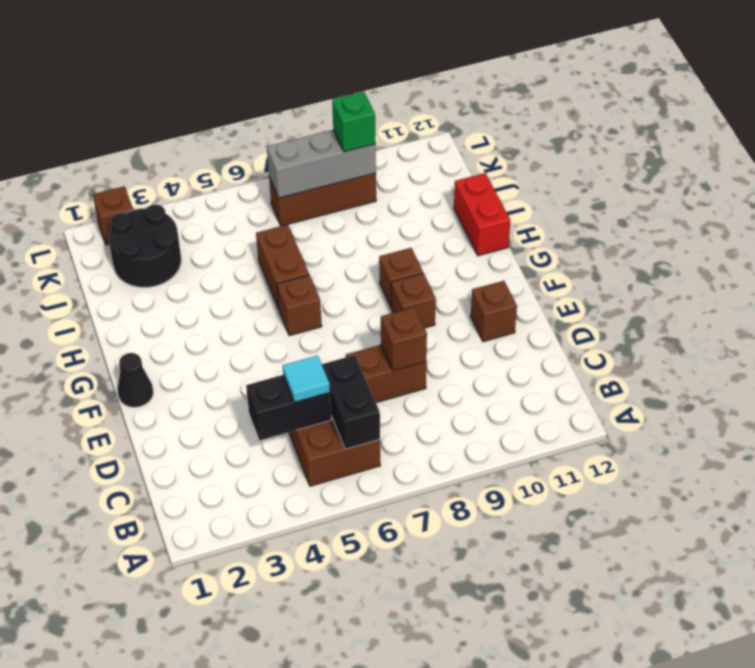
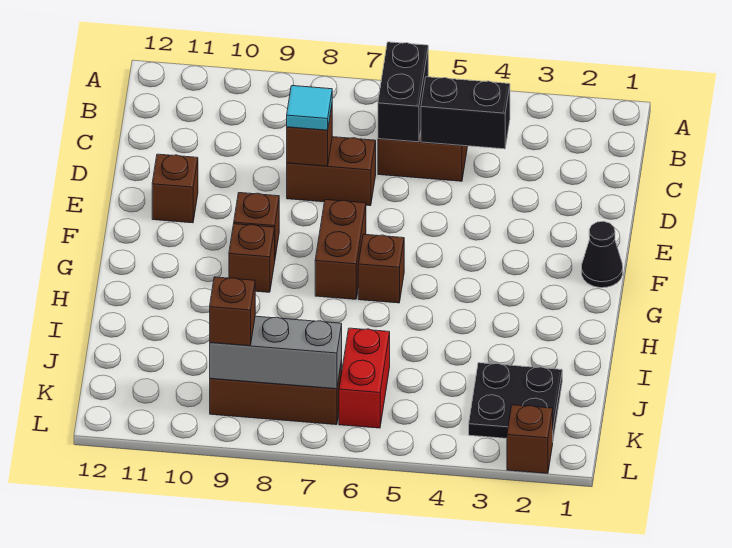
cyan tile C5 level 3 -> cyan tile D8 level 3
brown brick H6:I6 level 1 -> brown brick F7:G7 level 1
red brick H12:I12 level 1 -> red brick J6:K6 level 1
black round brick J2:K3 level 1 -> black plate J2:K3 level 1
green brick K9 level 3 -> brown brick K9 level 3

